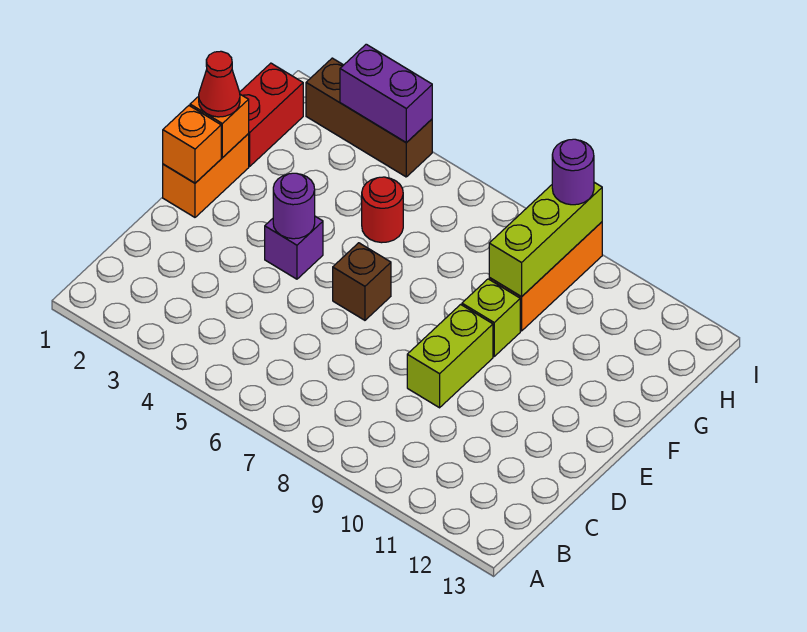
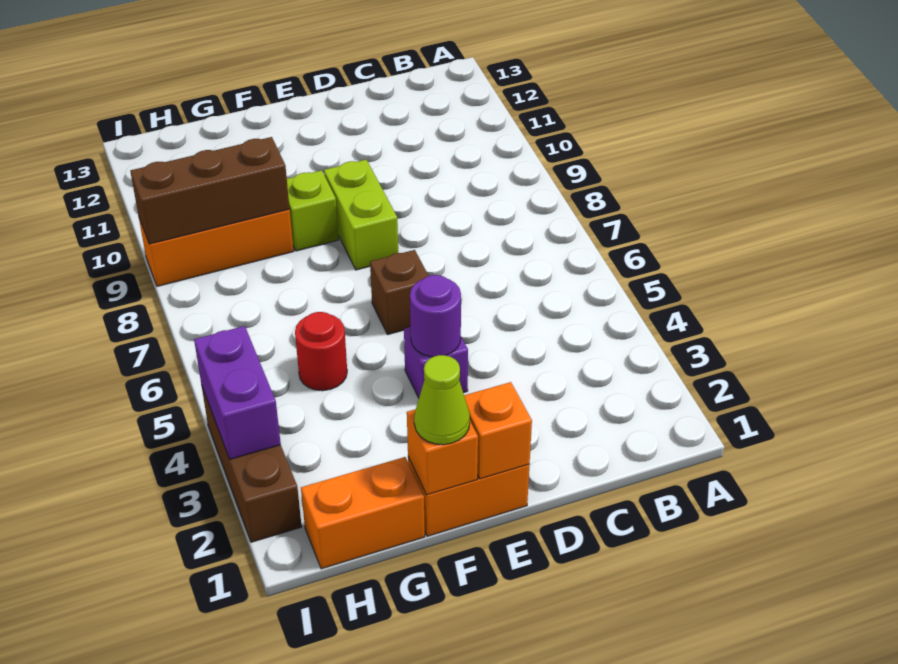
lime brick D9:E9 level 1 -> lime brick E8:E9 level 1
red cone F1 level 3 -> lime cone F1 level 3
red brick G1:H1 level 1 -> orange brick G1:H1 level 1
lime brick G9:I9 level 2 -> brown brick G9:I9 level 2
purple round brick I9 level 3 -> none

